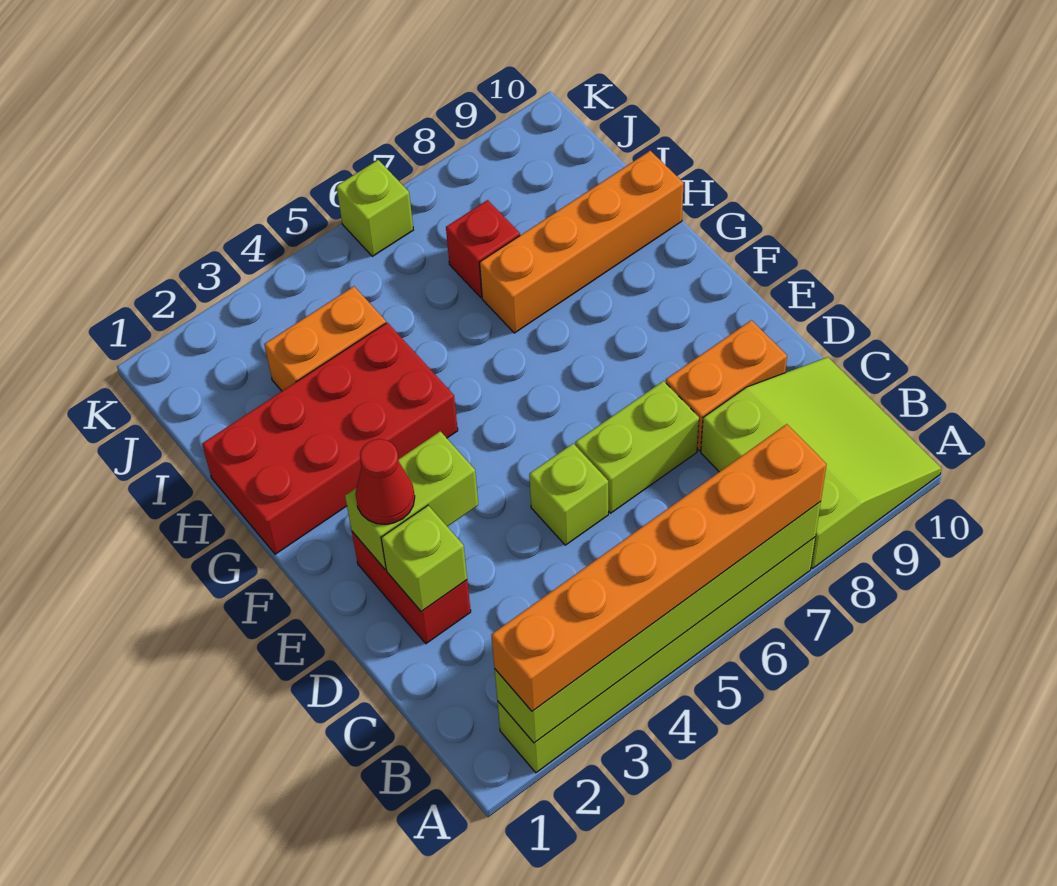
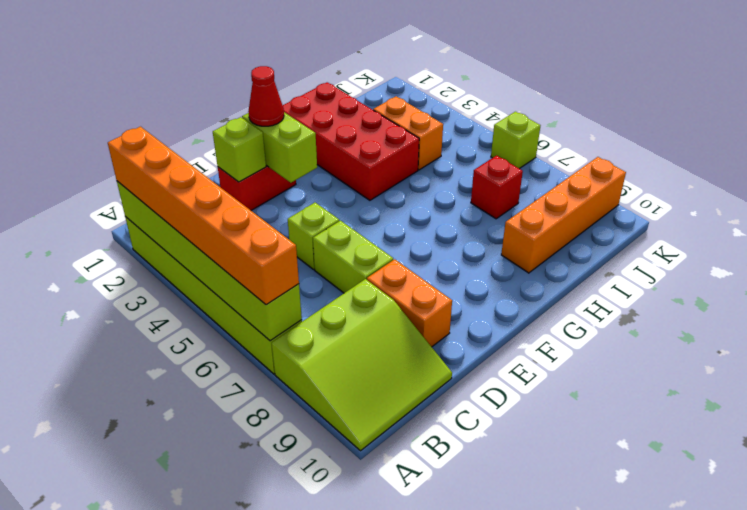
orange brick H7:H10 level 1 -> orange brick H9:K9 level 1

